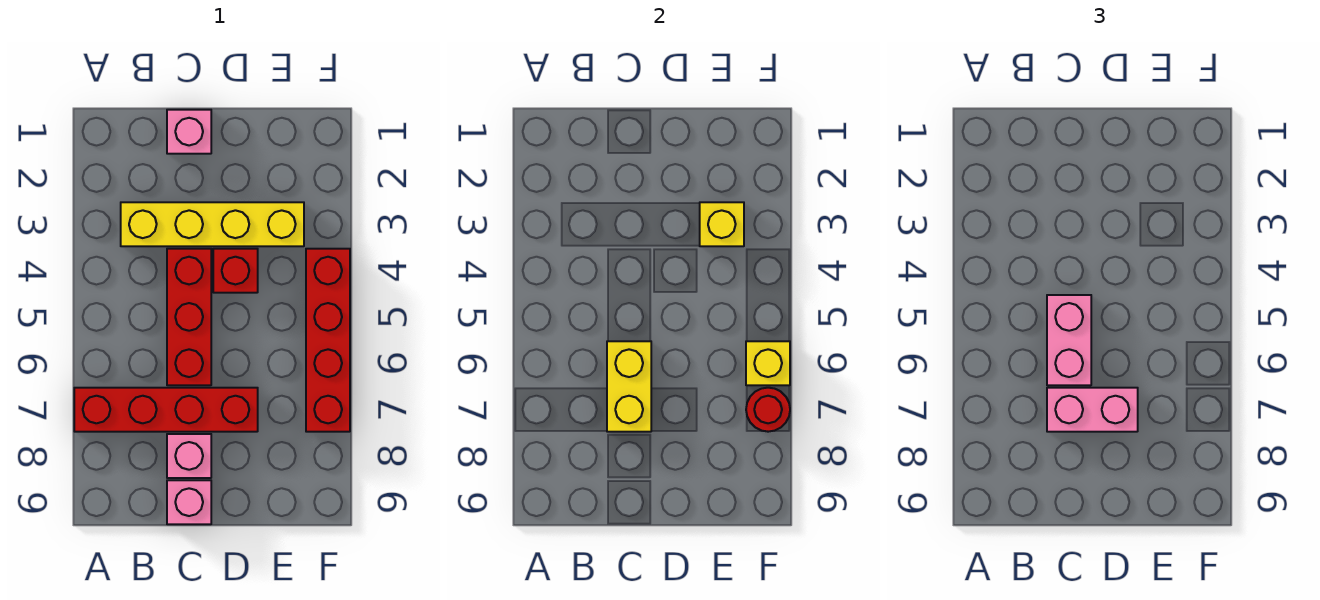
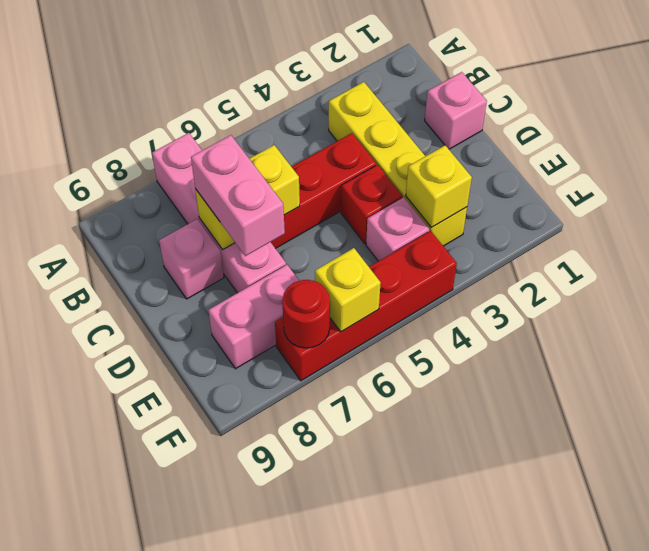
red brick A7:D7 level 1 -> pink brick A7:D7 level 1
pink brick C5:C6 level 3 -> pink brick E7:E8 level 1
pink brick C9 level 1 -> pink brick E4 level 1

